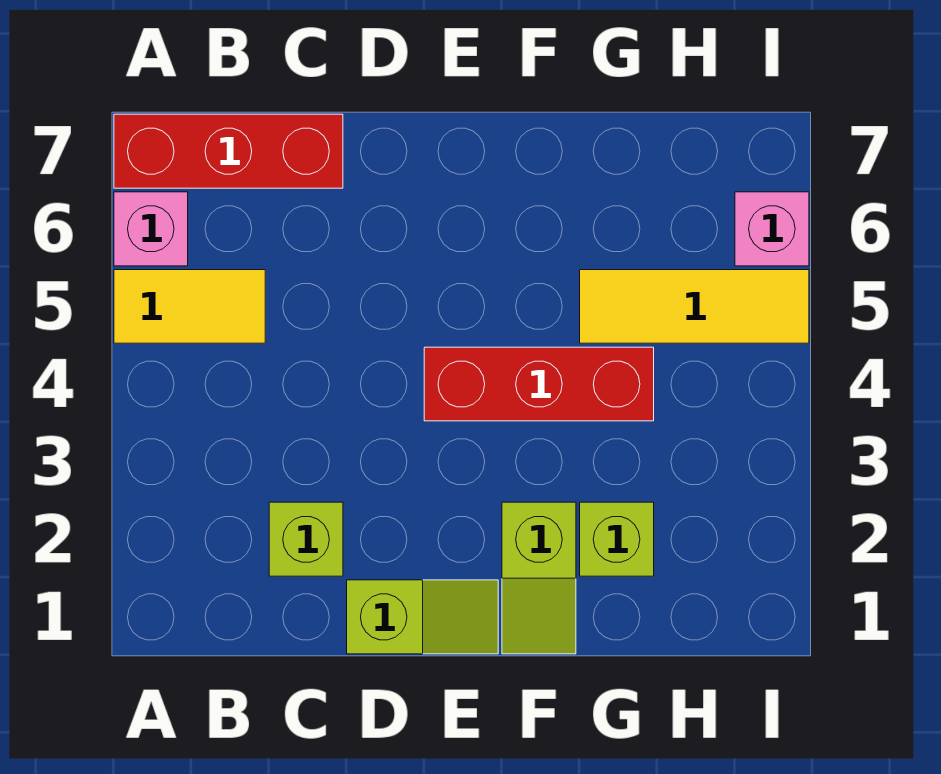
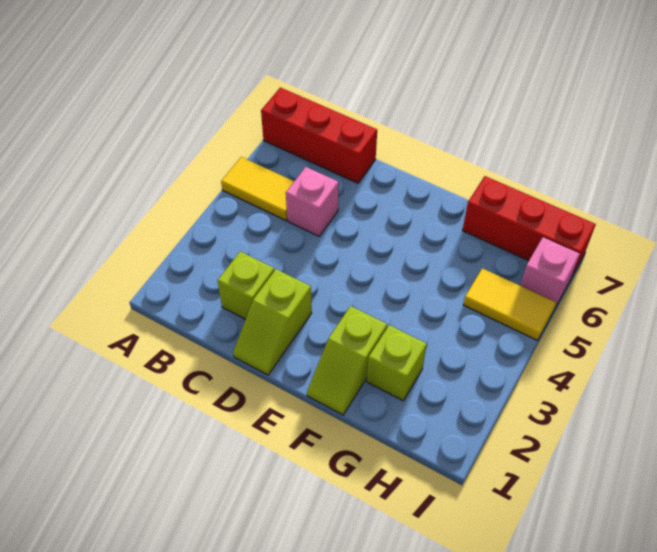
pink brick A6 level 1 -> pink brick C5 level 1
lime slope D1:E1 level 1 top D -> lime slope D1:D2 level 1 top 2
red brick E4:G4 level 1 -> red brick G7:I7 level 1
yellow tile G5:I5 level 1 -> yellow tile H5:I5 level 1

